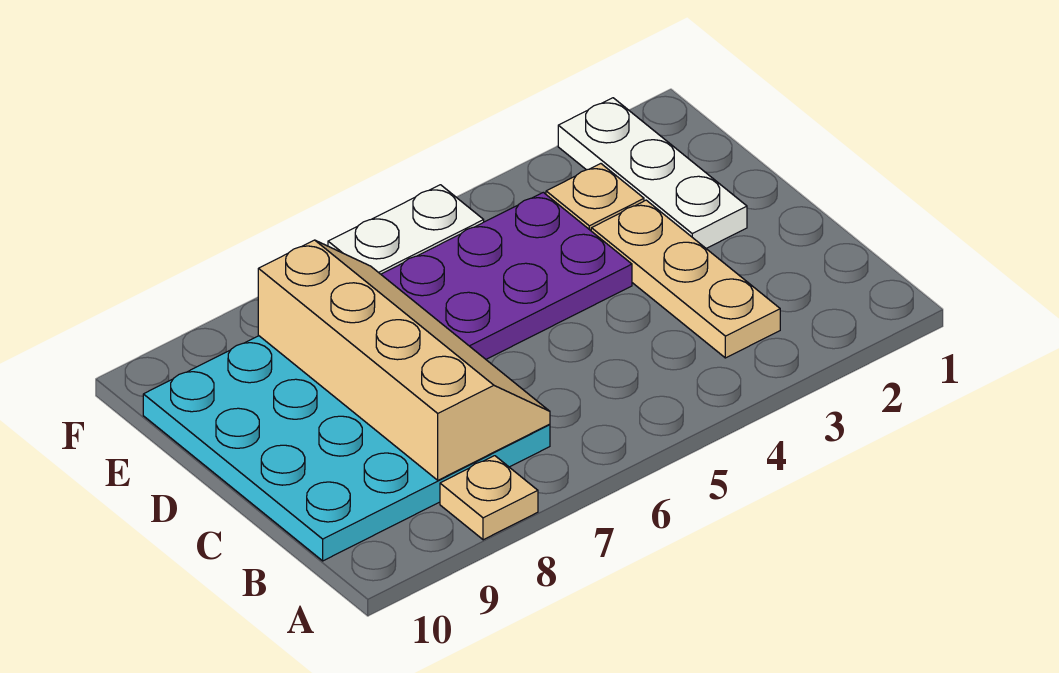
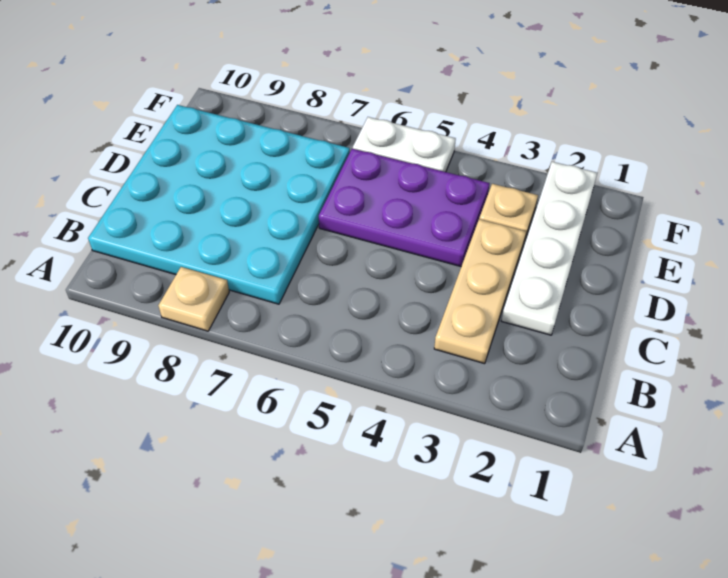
tan slope B7:E8 level 2 top 8 -> none
white plate D2:F2 level 1 -> white plate C2:F2 level 1

